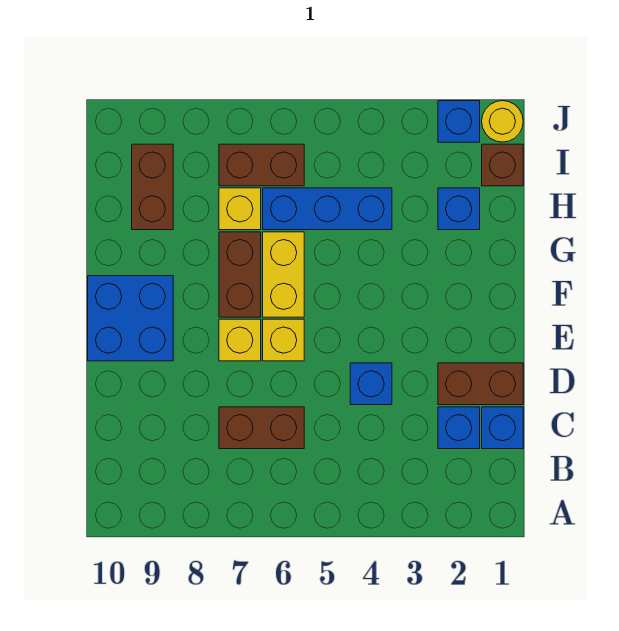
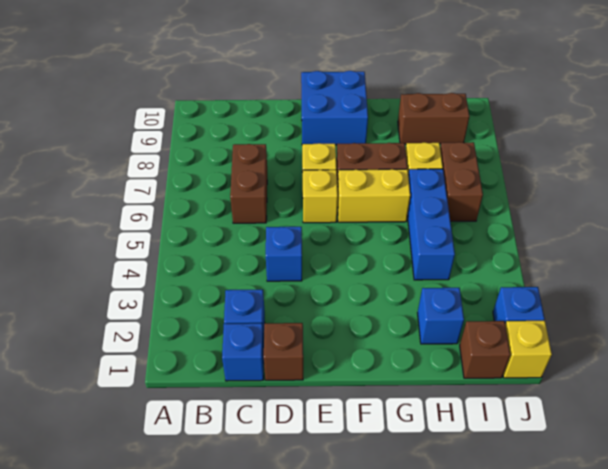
brown brick D1:D2 level 1 -> brown brick D1 level 1
yellow round brick J1 level 1 -> yellow brick J1 level 1

